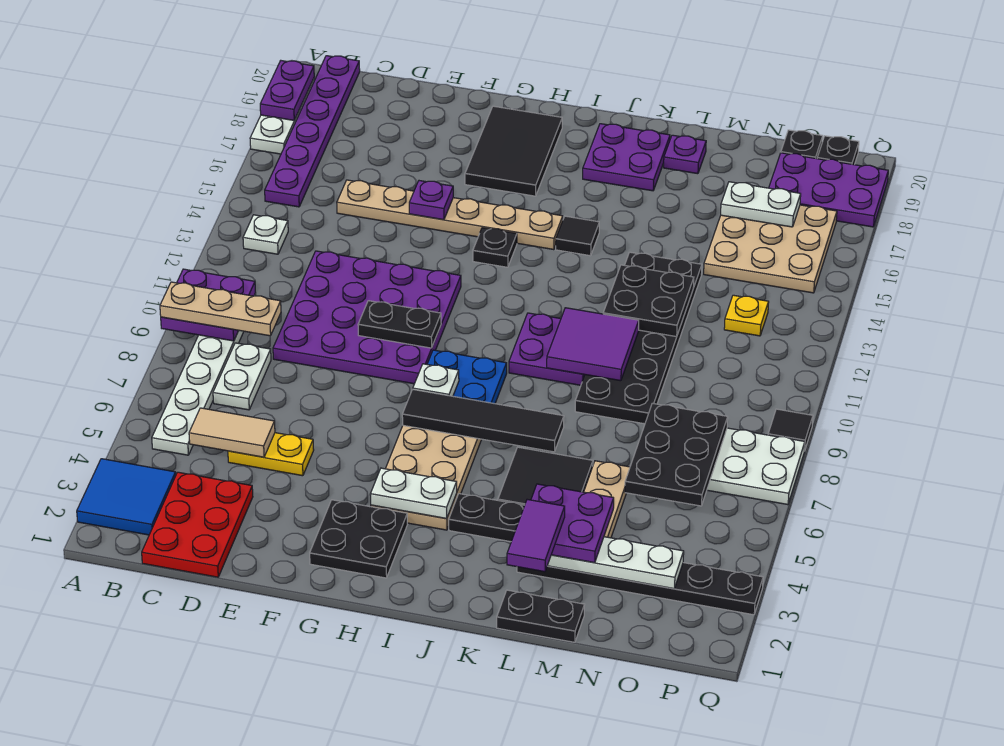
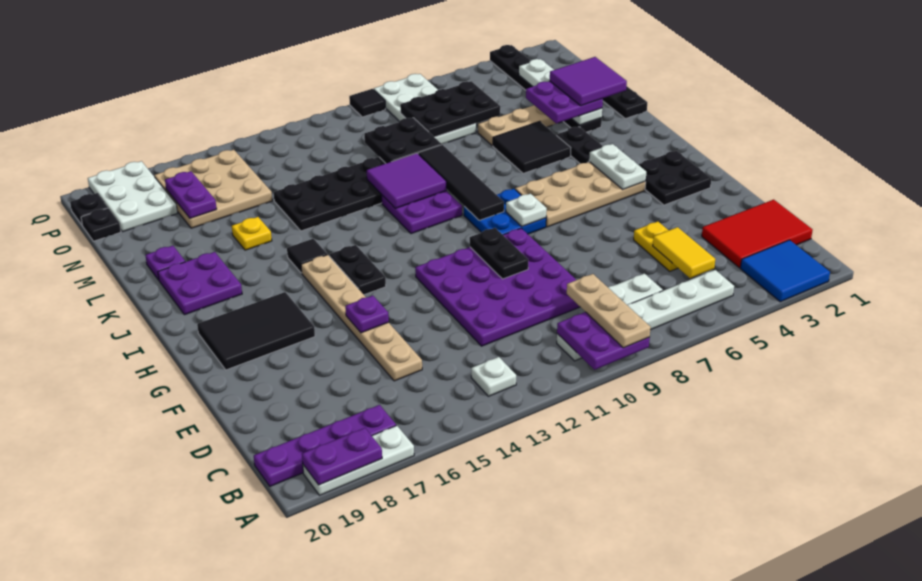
purple plate B15:B20 level 1 -> purple plate B17:B20 level 1
red plate C1:D3 level 1 -> red tile C1:D3 level 1
tan tile C5:D5 level 2 -> yellow tile C5:D5 level 2
black tile H7:K7 level 2 -> black tile I9:L9 level 2
black plate H14 level 1 -> black plate H14:I14 level 1
purple tile L2:L3 level 4 -> purple tile L2:M3 level 4
black plate L12:M13 level 2 -> black plate M9:N10 level 2
white plate N17:O17 level 2 -> purple plate N17:O17 level 2
yellow plate O13 level 1 -> yellow plate L16 level 1
purple plate O18:Q19 level 1 -> white plate O18:Q19 level 1

